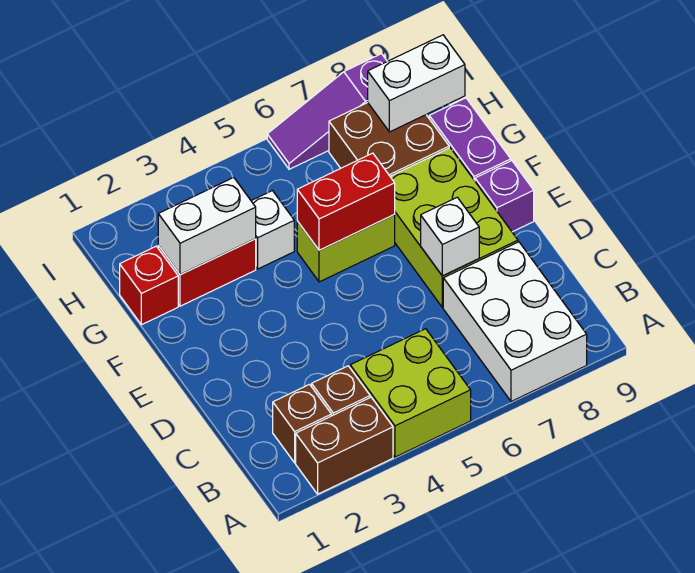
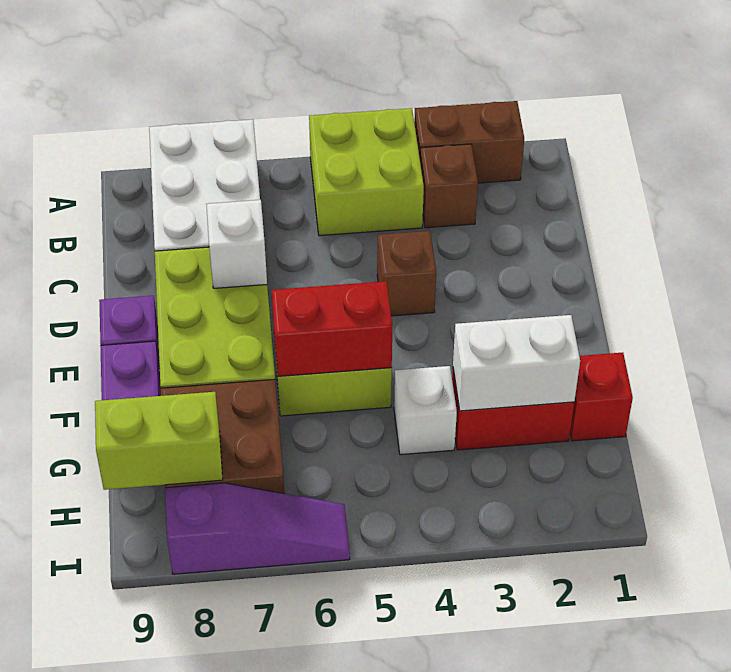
brown brick B2 level 1 -> brown brick D4 level 1
white brick H8:H9 level 2 -> lime brick H8:H9 level 2

